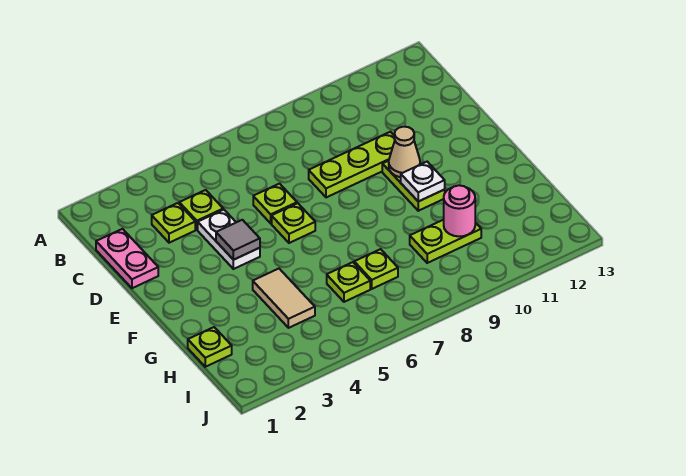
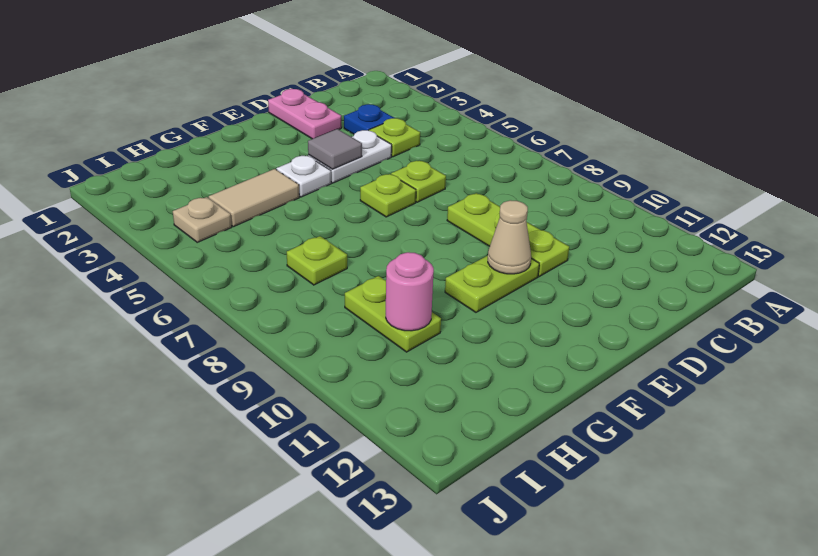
pink plate C1:D1 level 1 -> pink plate D1:D2 level 1
lime plate C3 level 1 -> blue plate C3 level 1
white plate F10 level 2 -> white plate F4 level 1
lime plate H1 level 1 -> none
lime plate H6 level 1 -> none
none -> tan plate I4 level 1

